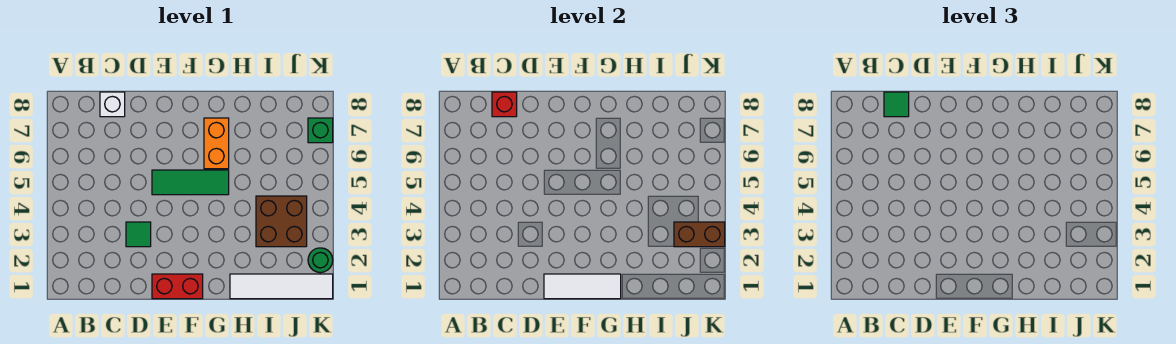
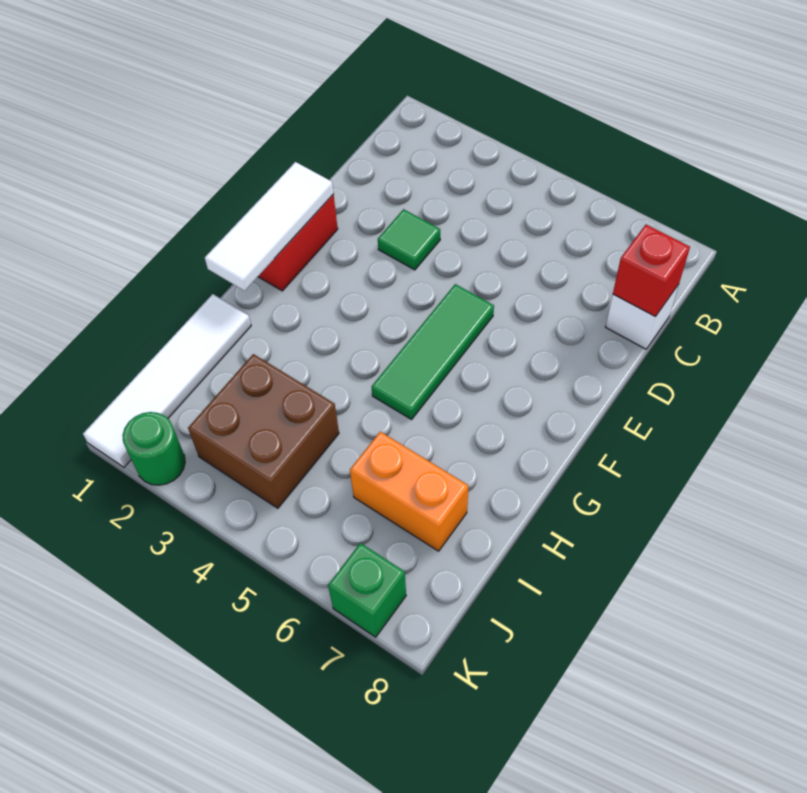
green tile C8 level 3 -> none
orange brick G6:G7 level 1 -> orange brick I6:I7 level 1
brown brick J3:K3 level 2 -> none

